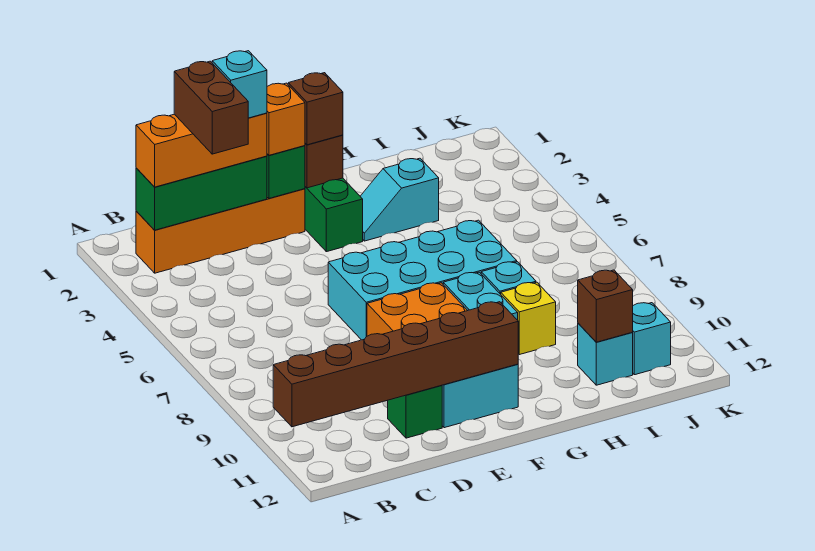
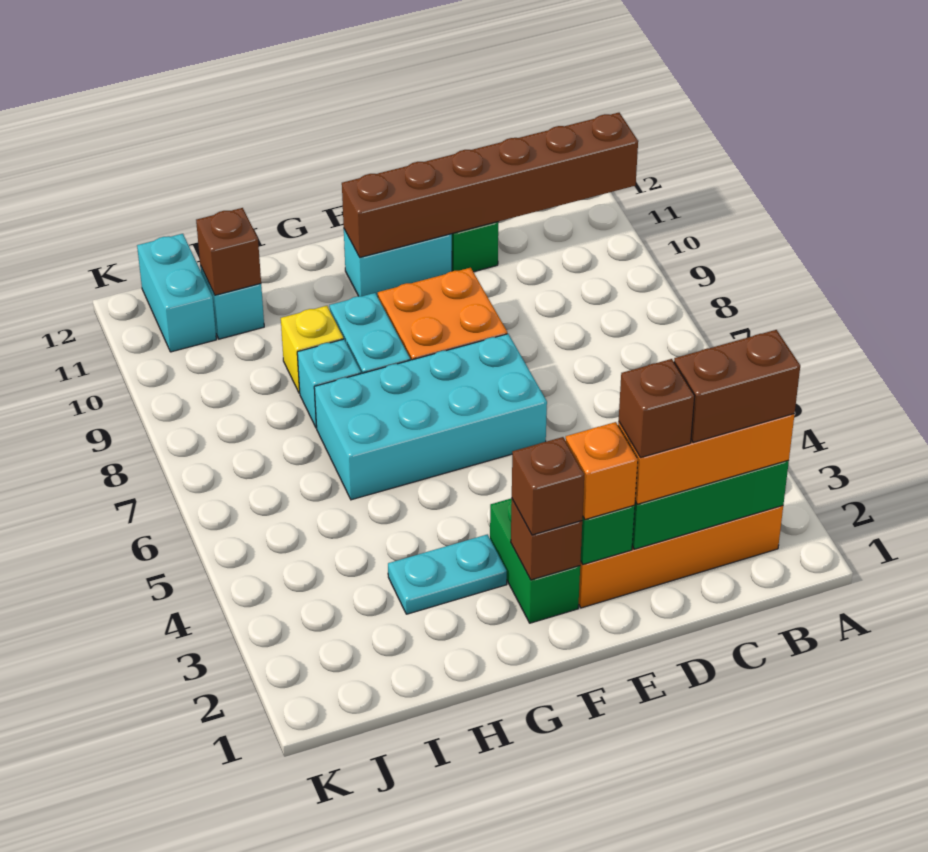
brown brick C2:C3 level 4 -> brown brick B2:C2 level 4
cyan brick D2 level 4 -> brown brick D2 level 4
cyan slope G3:H3 level 1 top H -> cyan plate G3:H3 level 1
cyan brick J11 level 1 -> cyan brick J11:J12 level 1

